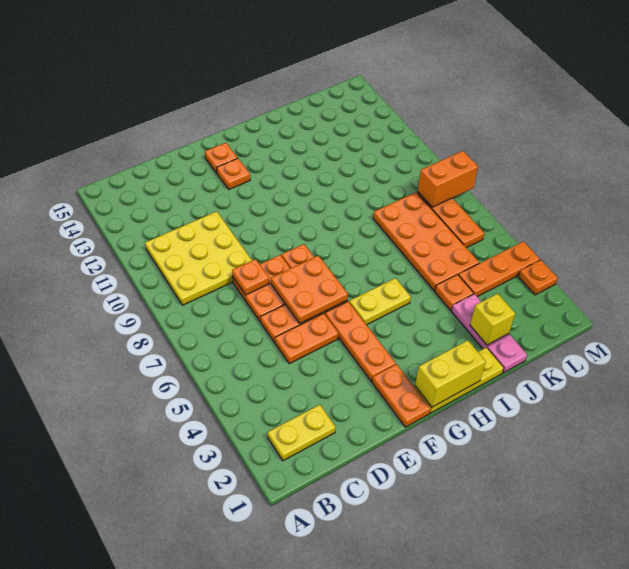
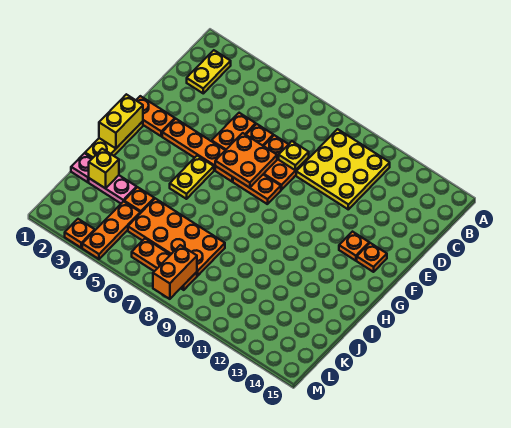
orange plate D8 level 2 -> yellow plate D8 level 2

